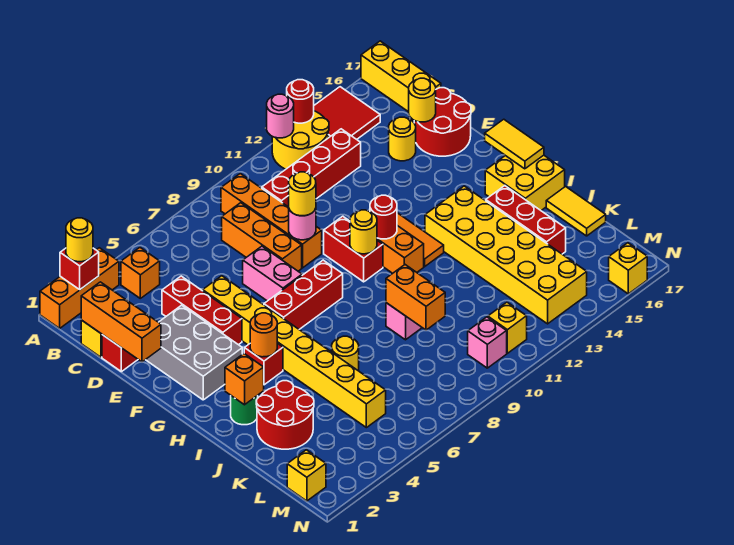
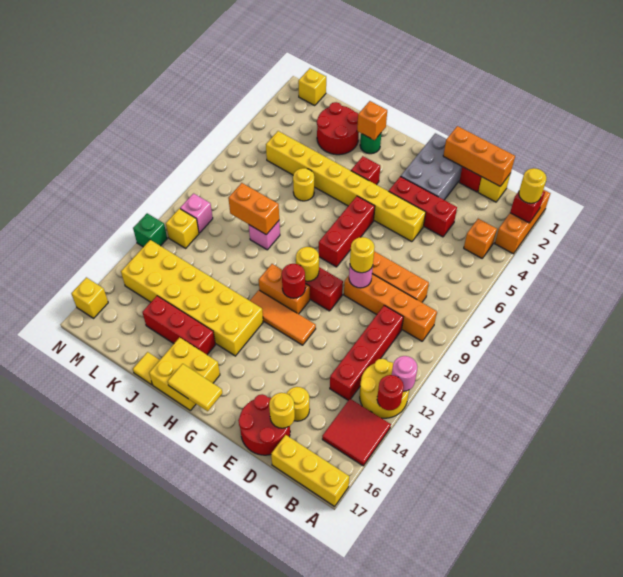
grey brick E2:G3 level 1 -> grey brick E1:F3 level 1
pink brick E7:F7 level 1 -> none
orange round brick H4 level 2 -> none
yellow tile J17:K17 level 1 -> yellow tile J17 level 1
none -> green brick N12 level 1

